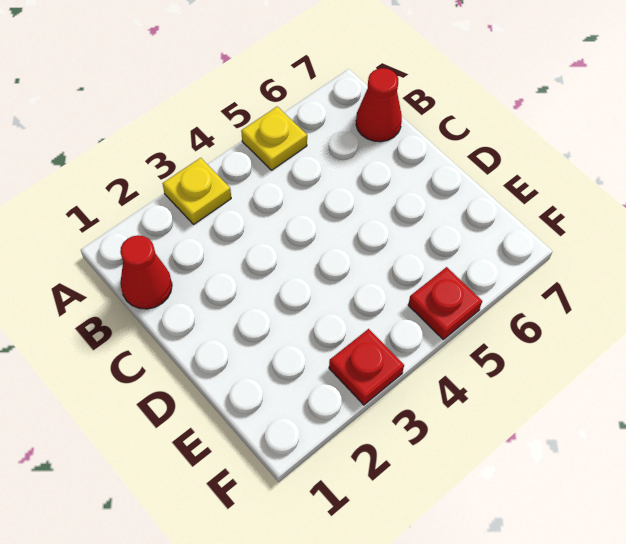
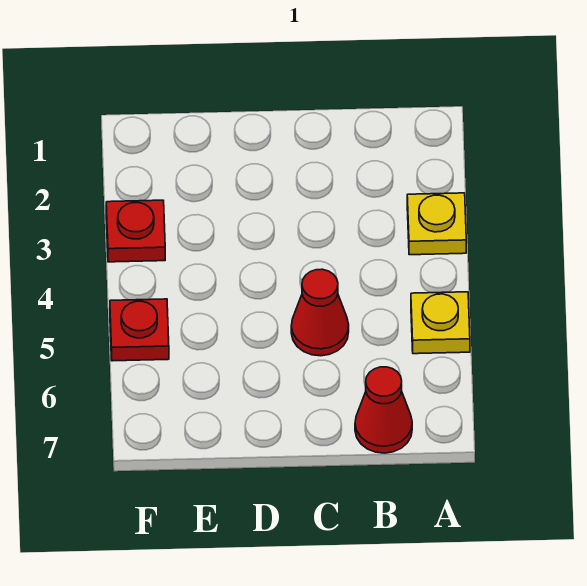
red cone B1 level 1 -> red cone C5 level 1

